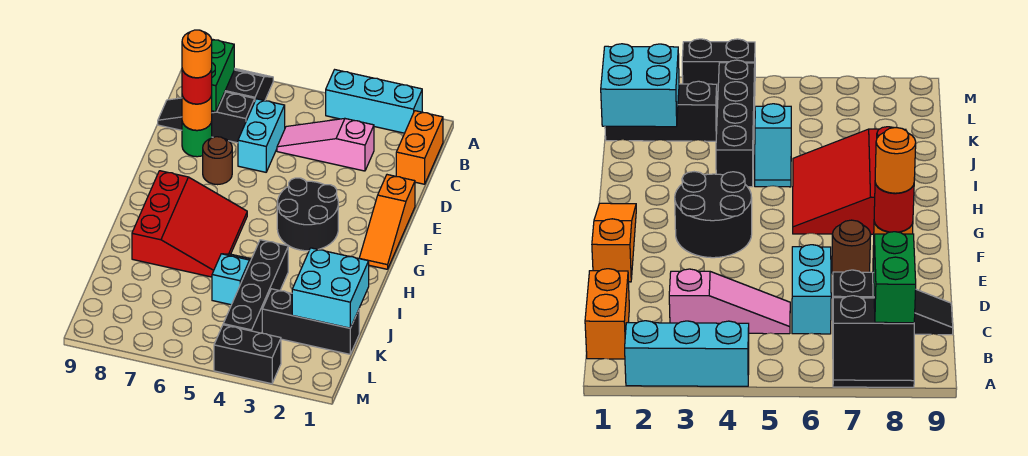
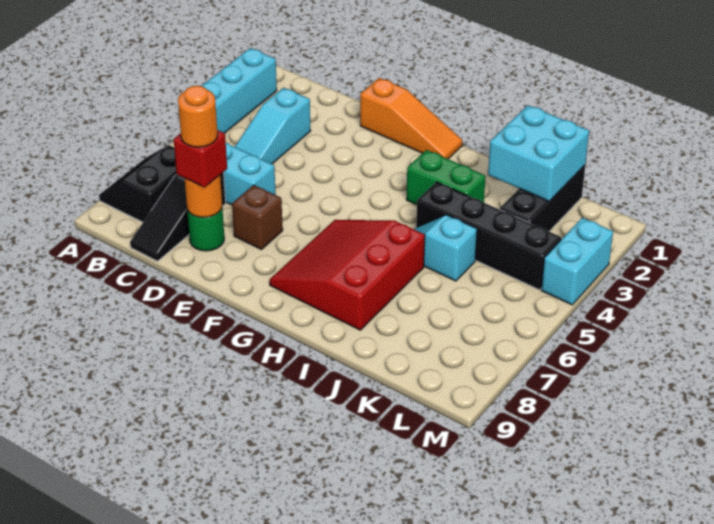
orange brick B1:C1 level 1 -> none
green brick B8:C8 level 2 -> green brick H3:I3 level 1
pink slope C3:C5 level 1 top 3 -> cyan slope C3:C5 level 1 top 3
red round brick D8 level 3 -> red brick D8 level 3
brown round brick E7 level 1 -> brown brick E7 level 1
black round brick F3:G4 level 1 -> none
red slope G6:I8 level 1 top 8 -> red slope G6:I8 level 1 top I
black brick M3:M4 level 1 -> cyan brick M3:M4 level 1

